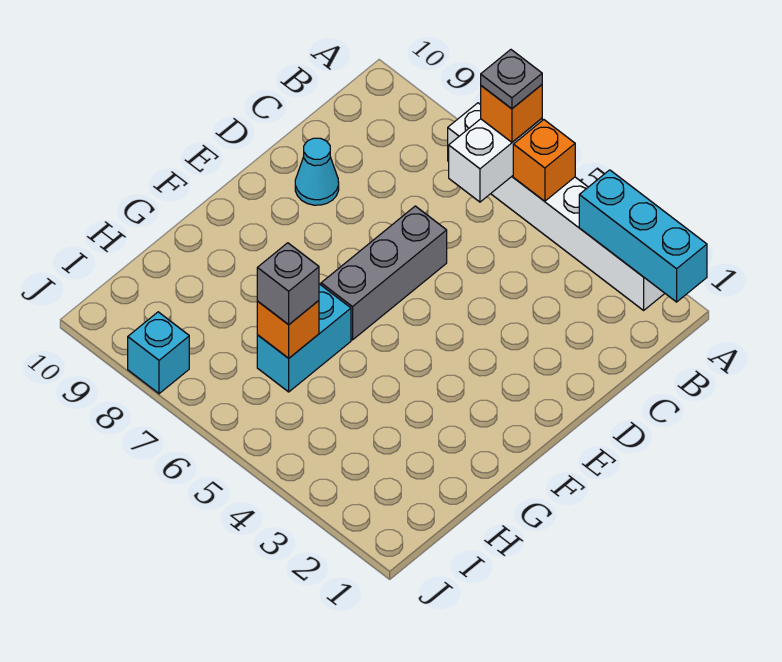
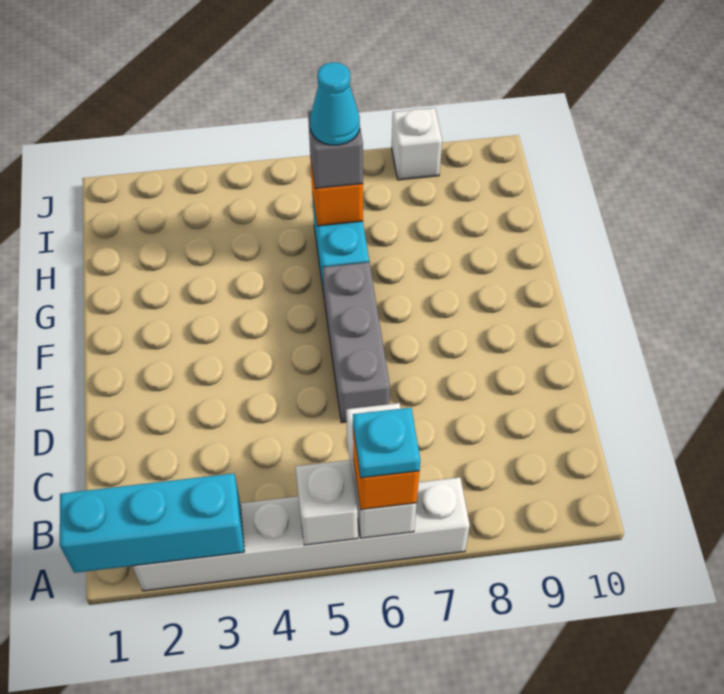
orange brick A5 level 2 -> white brick A5 level 2
grey plate A6 level 4 -> cyan plate A6 level 4
cyan cone D9 level 1 -> cyan cone H6 level 4
cyan brick J8 level 1 -> white brick J8 level 1

